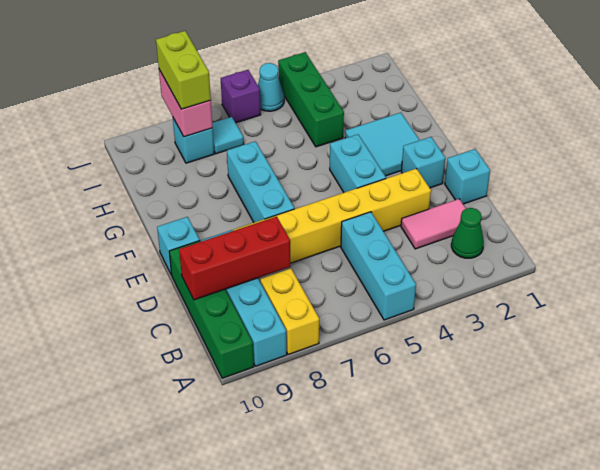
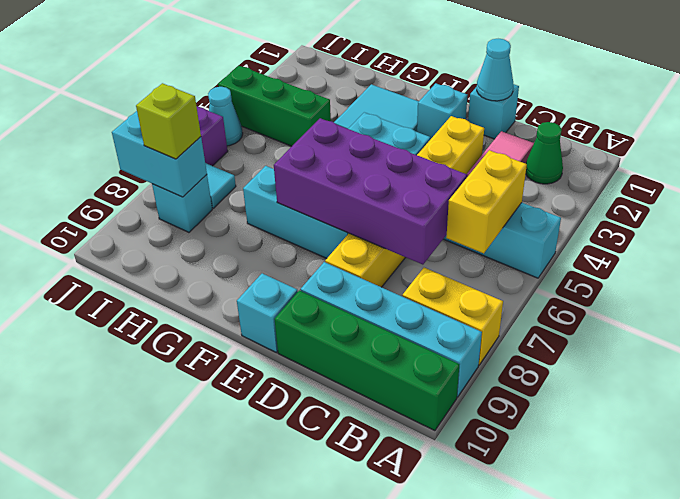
none -> yellow brick B5:B6 level 2
none -> purple brick C6:F7 level 2
red brick C8:C10 level 2 -> none
none -> cyan cone D1 level 2
pink brick I8:J8 level 2 -> cyan brick I8:J8 level 2
lime brick I8:J8 level 3 -> lime brick I8 level 3

